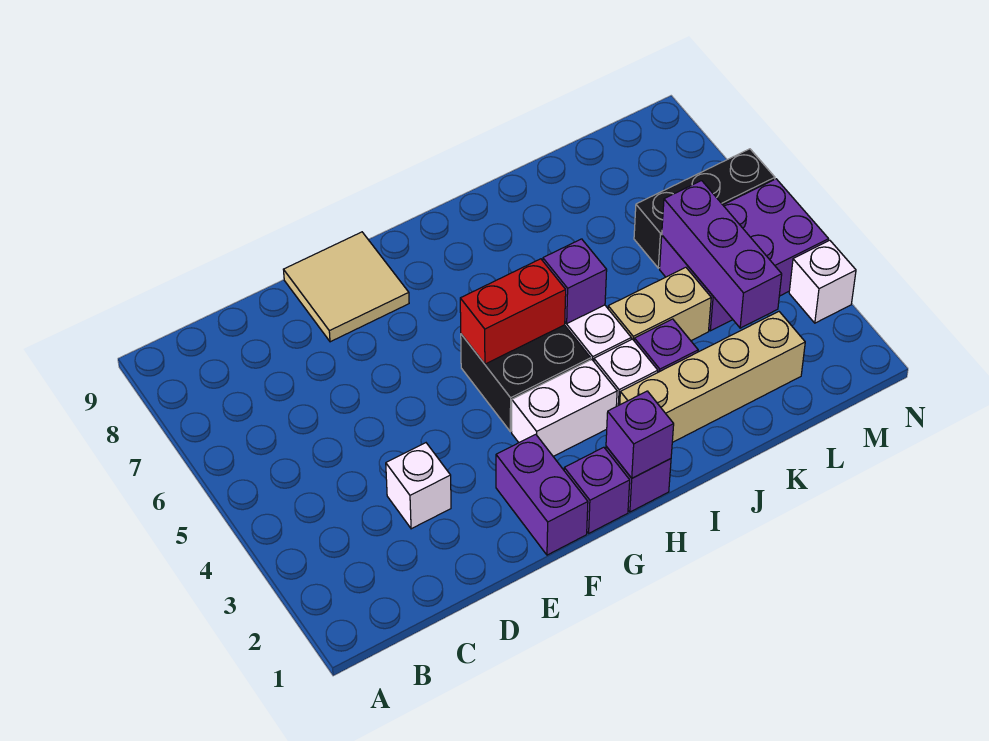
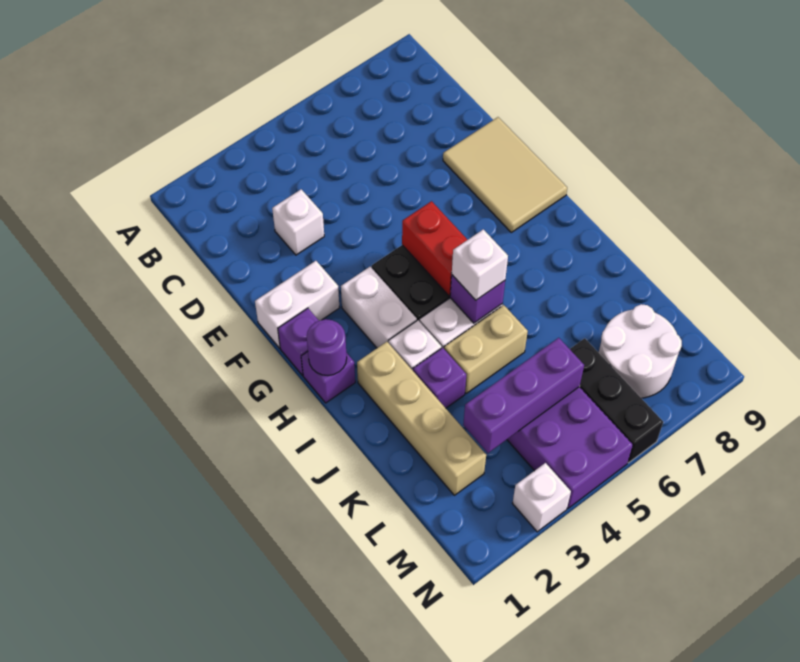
tan tile E8:F9 level 1 -> tan tile E8:G9 level 1
purple brick F1:F2 level 1 -> white brick F1:F2 level 1
purple brick H1 level 2 -> purple round brick H1 level 2
none -> white brick I5 level 3
tan brick J4:K4 level 1 -> tan brick J4:J5 level 1
none -> white round brick L7:M8 level 1

